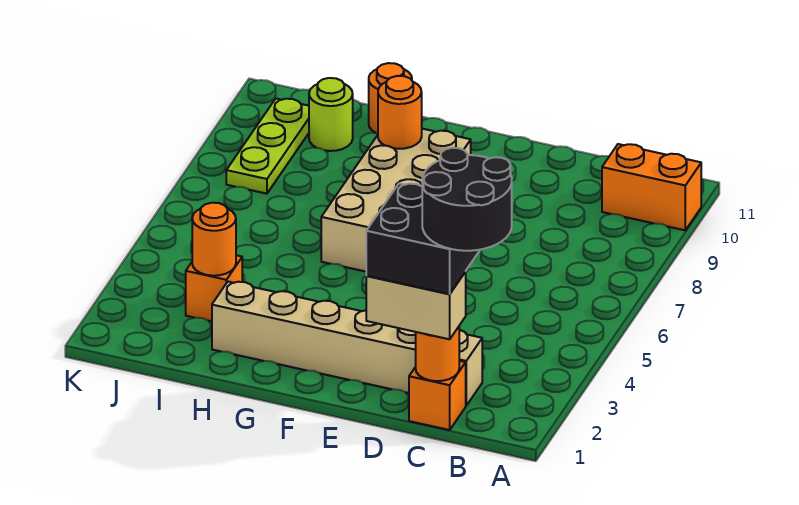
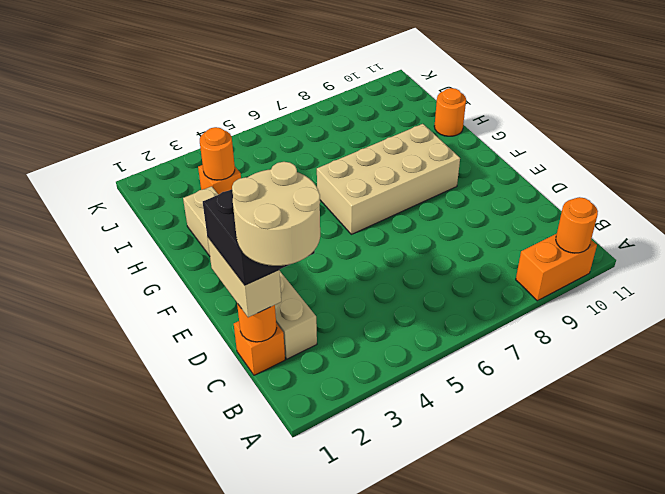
orange brick A10:B10 level 1 -> orange brick A9:A10 level 1
black round brick B1:C2 level 5 -> tan round brick B1:C2 level 5
orange round brick G9 level 2 -> orange round brick A10 level 2
lime round brick I10 level 1 -> none
lime plate J8:J10 level 1 -> none

